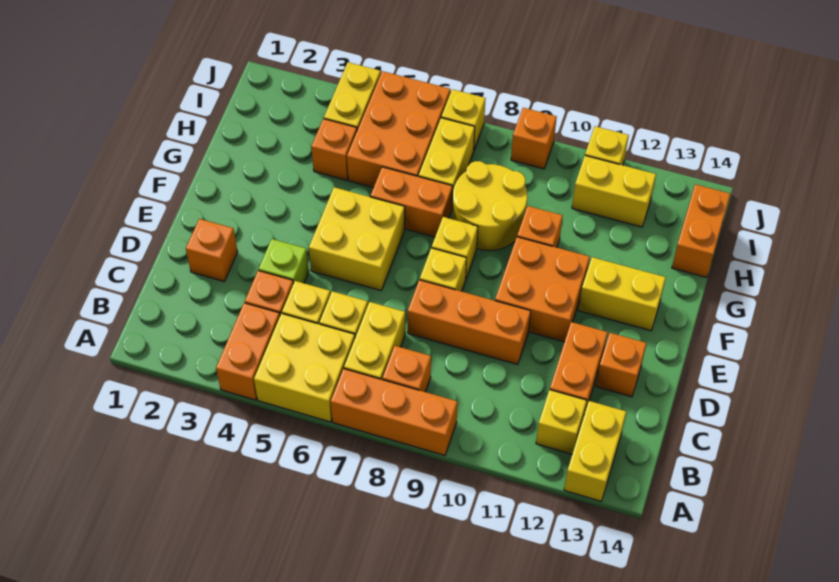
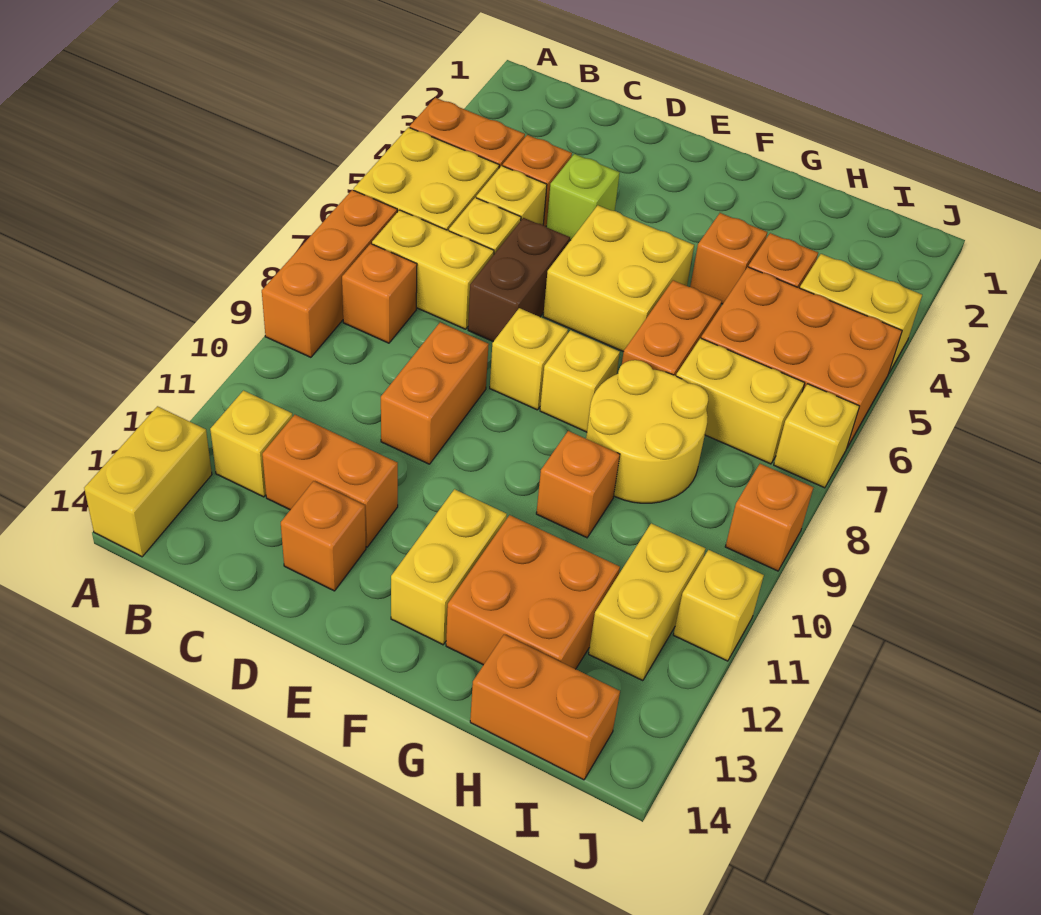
yellow brick A13:B13 level 1 -> yellow brick A13:A14 level 1
orange brick D2 level 1 -> orange brick G4 level 1
none -> brown brick D6:D7 level 1
orange brick D8:D10 level 1 -> orange brick D9:D10 level 1
orange brick E10:F11 level 1 -> orange brick G12:H13 level 1

